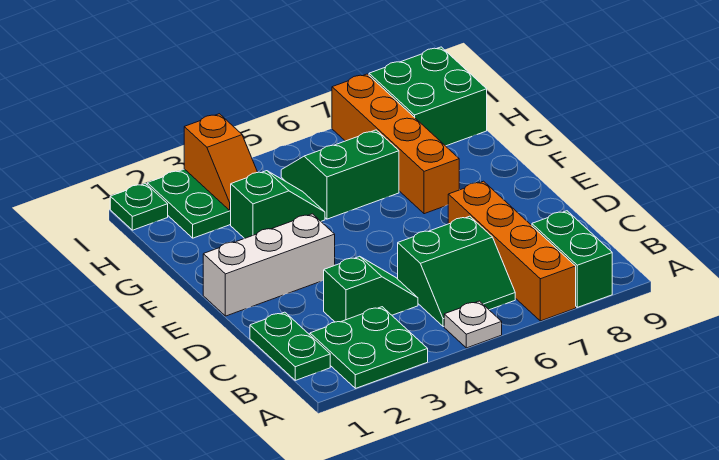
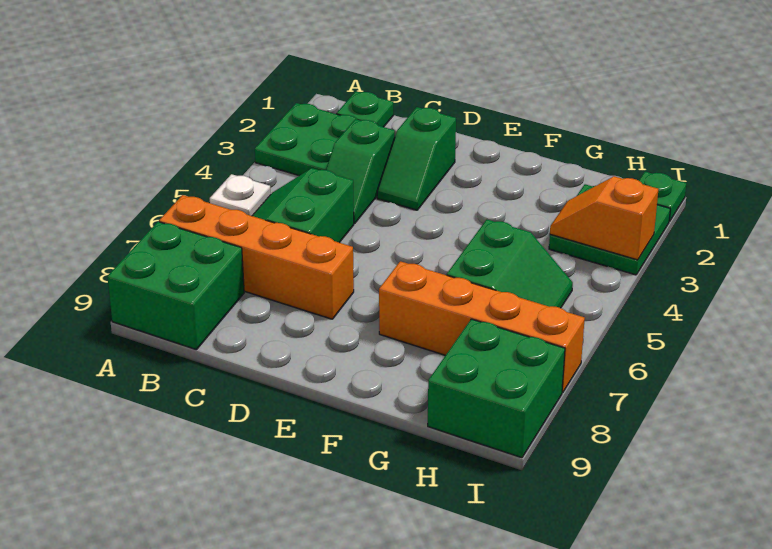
green brick A8:B8 level 1 -> green brick A8:B9 level 1
green plate B1:C1 level 1 -> green plate B1 level 1
white brick E1:E3 level 1 -> none
green slope G3:G4 level 1 top 3 -> green slope D2:D3 level 1 top 2

